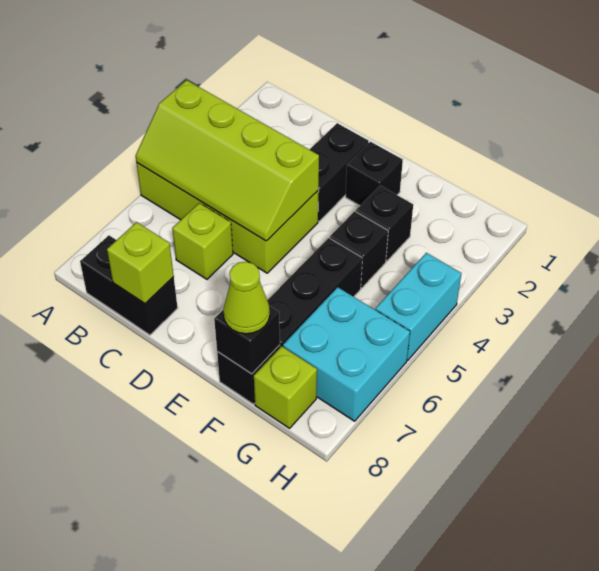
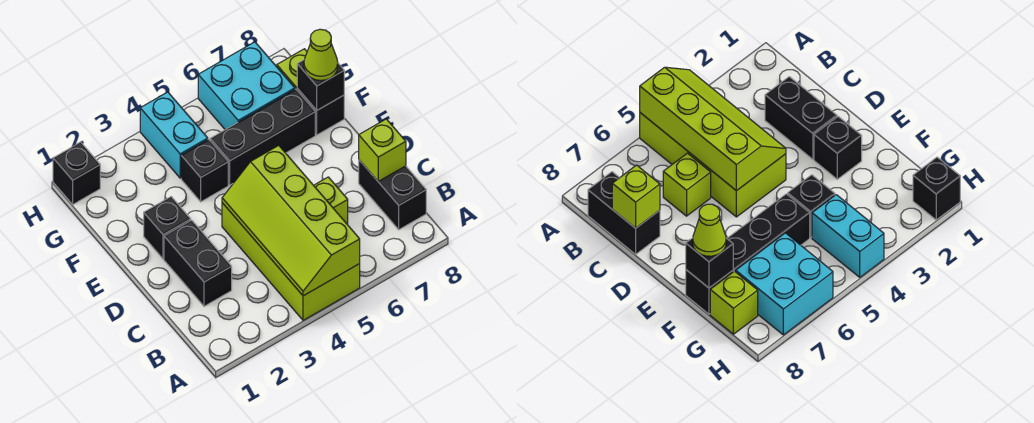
lime slope A4:D5 level 2 top 4 -> lime slope A4:D5 level 2 top 5
black brick D2:D3 level 1 -> black brick C2:D2 level 1
black brick F3 level 1 -> black brick H1 level 1
cyan brick H4:H5 level 1 -> cyan brick G4:H4 level 1

